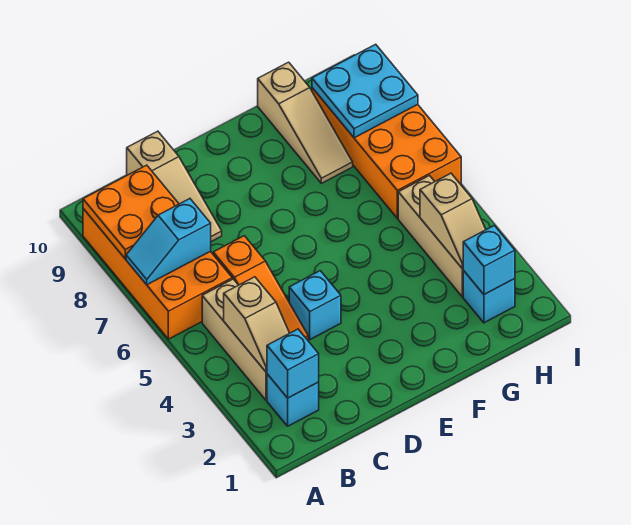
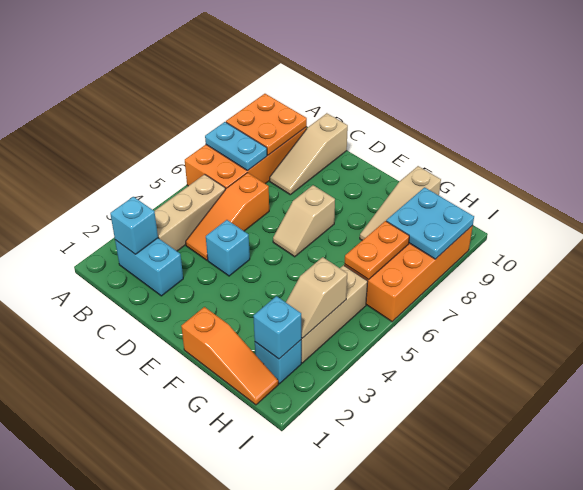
cyan slope A7:B7 level 2 top B -> cyan plate A7:B7 level 2
cyan brick B2 level 1 -> cyan brick B2:C2 level 1
tan slope B3:B4 level 2 top 4 -> tan slope E6:E7 level 1 top 7
none -> orange slope F1:H1 level 1 top F
none -> orange plate H6:H7 level 2

